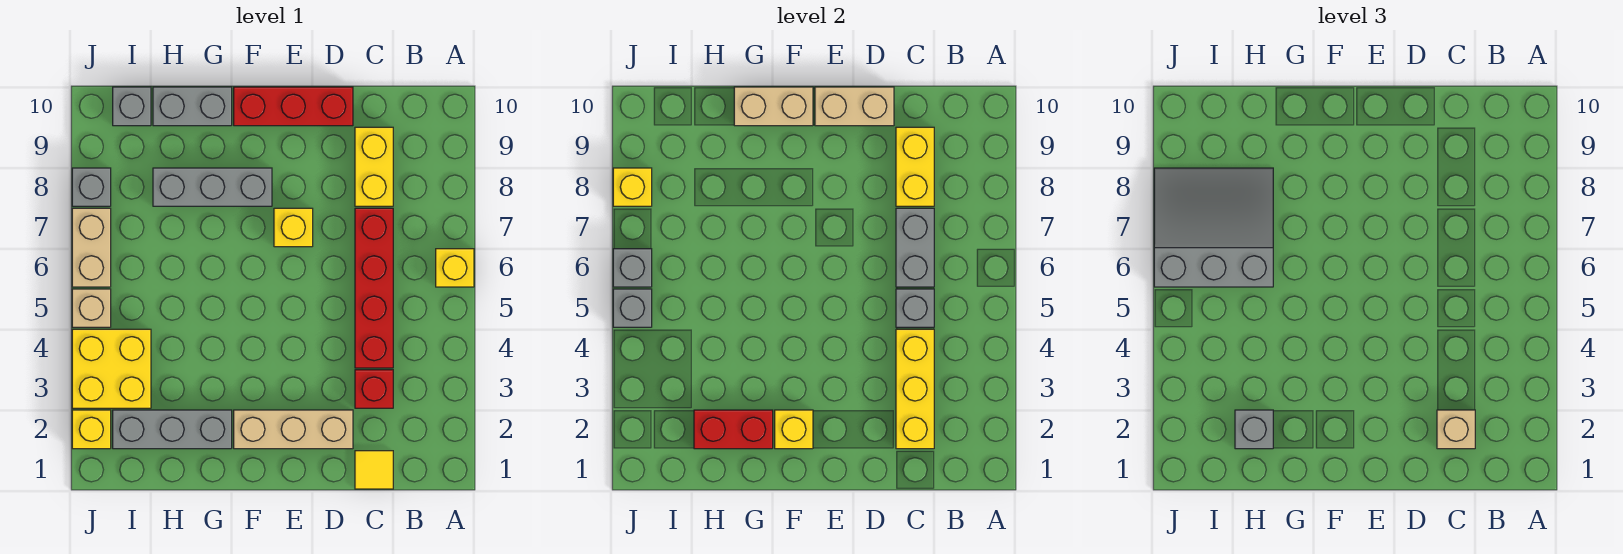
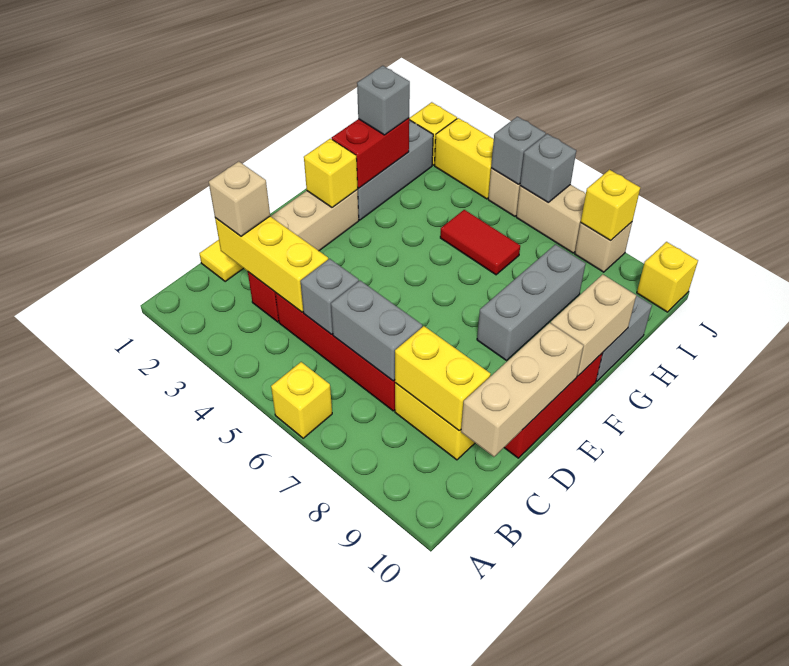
tan brick D10:E10 level 2 -> tan brick C10:E10 level 2
yellow brick E7 level 1 -> yellow brick J10 level 1
none -> red tile H5:H6 level 1
grey slope H6:J8 level 3 top 6 -> none
yellow brick I3:J4 level 1 -> yellow brick J3:J4 level 1
grey brick I10 level 1 -> none
grey brick J8 level 1 -> tan brick J8 level 1

